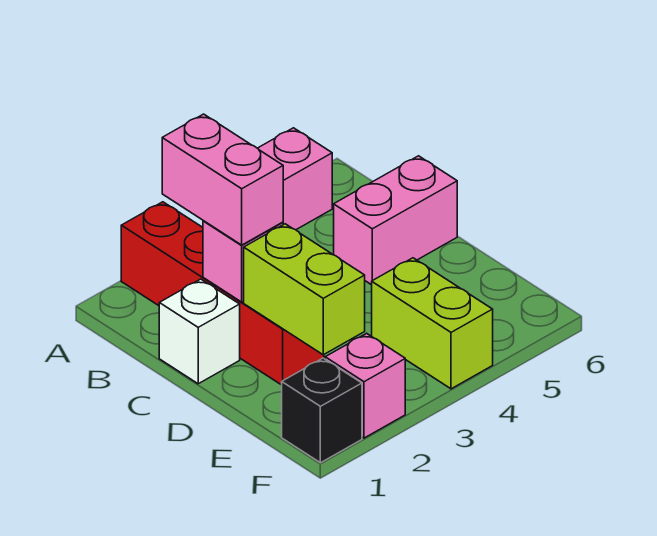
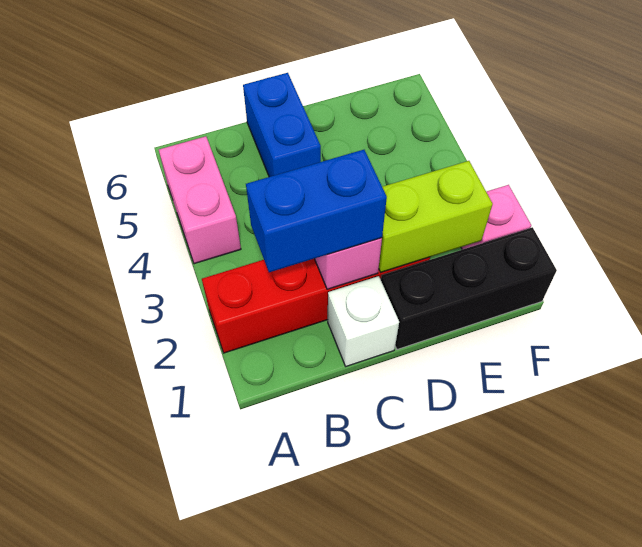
pink brick B2:C2 level 3 -> blue brick B2:C2 level 3
pink brick C5:C6 level 1 -> blue brick C5:C6 level 1
lime brick E4:F4 level 1 -> none
black brick F1 level 1 -> black brick D1:F1 level 1

